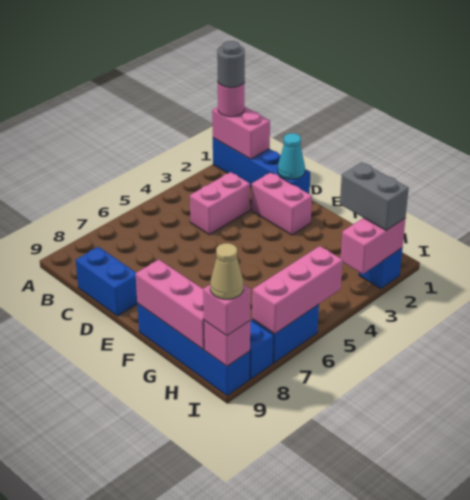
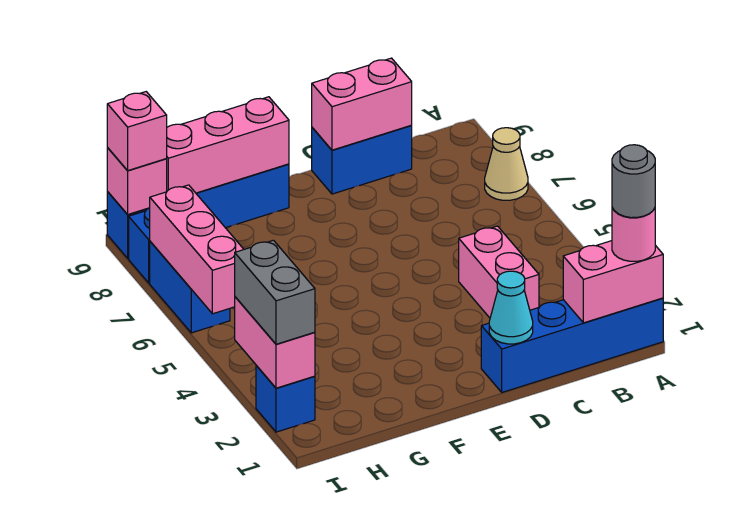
pink brick D2:E2 level 1 -> pink brick C9:D9 level 2
grey brick H2:I2 level 3 -> grey brick I2:I3 level 3
tan cone I9 level 4 -> tan cone A7 level 1

